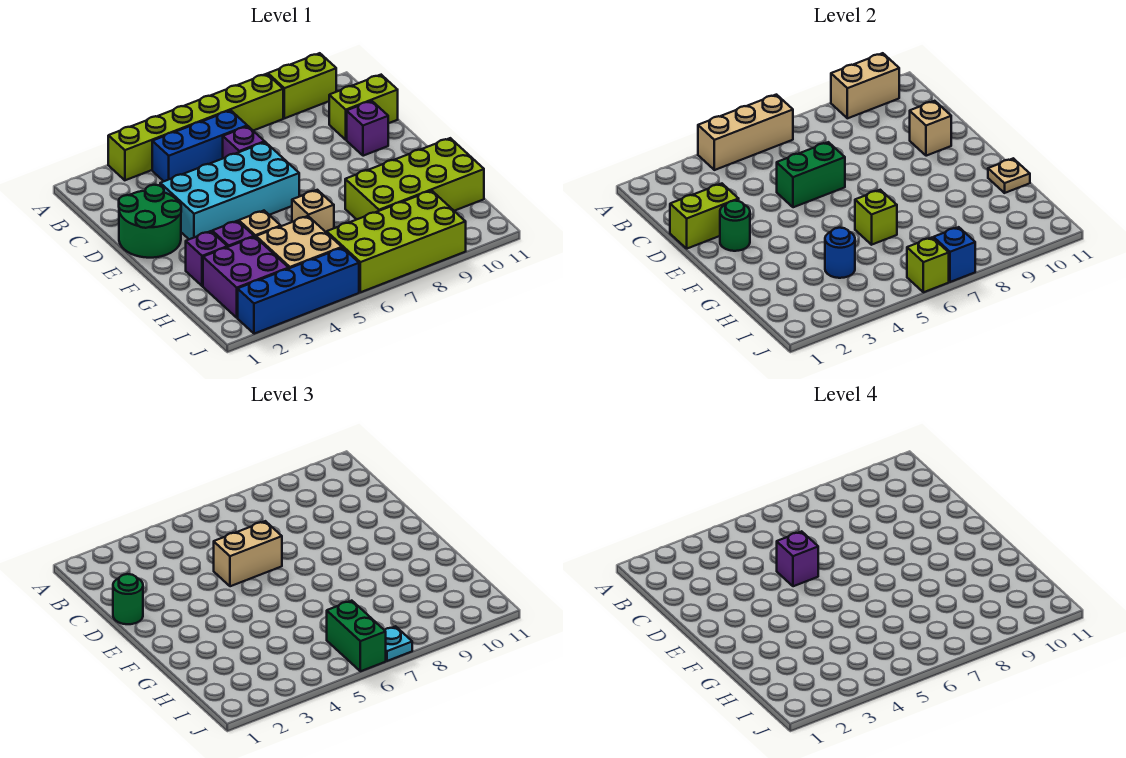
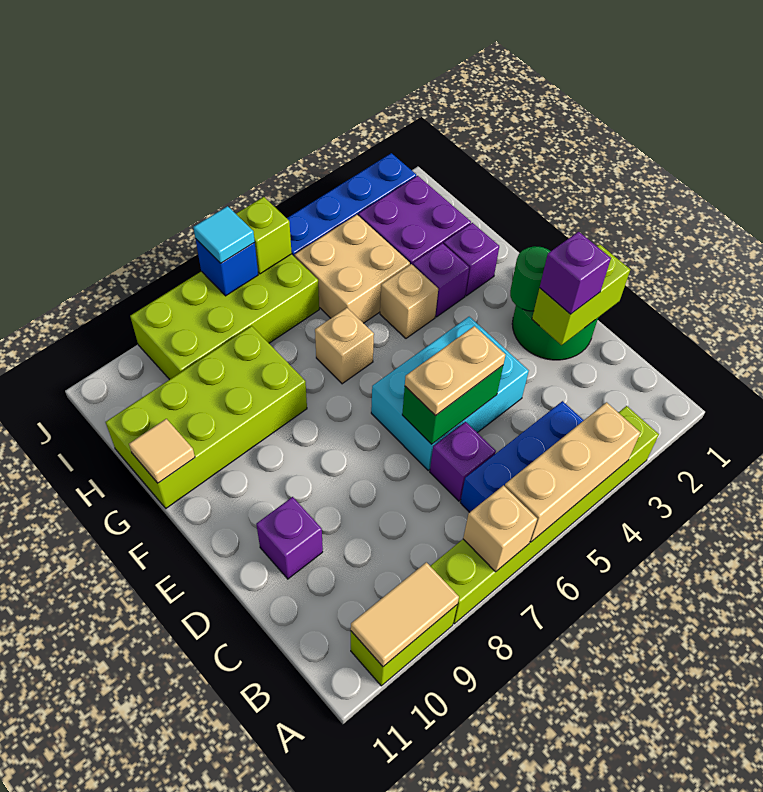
tan brick A9:A10 level 2 -> tan tile A9:A10 level 2
lime brick C10:C11 level 1 -> none
green round brick D1 level 3 -> none
cyan brick D3:E6 level 1 -> cyan brick D4:E6 level 1
tan brick D5:D6 level 3 -> tan plate D5:D6 level 3
purple brick D5 level 4 -> purple brick D2 level 3
tan brick D10 level 2 -> tan brick A7 level 2
lime brick G6 level 2 -> none
tan plate G11 level 2 -> tan tile G11 level 2
blue round brick H4 level 2 -> none
green brick I6:J6 level 3 -> none
cyan plate J7 level 3 -> cyan tile J7 level 3

